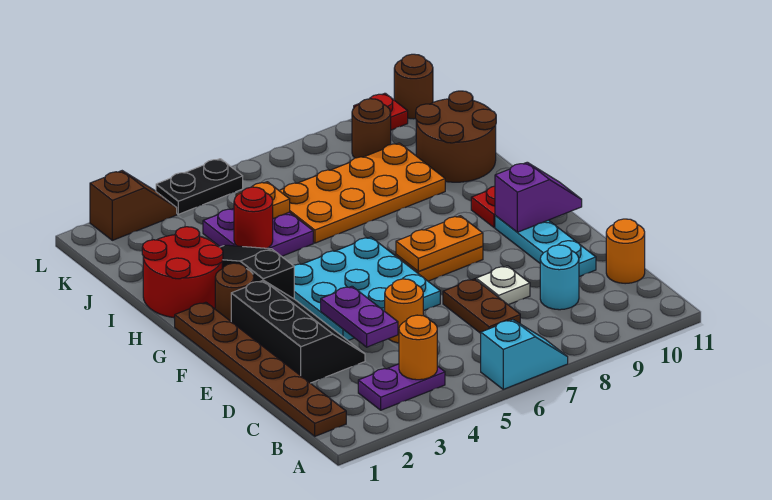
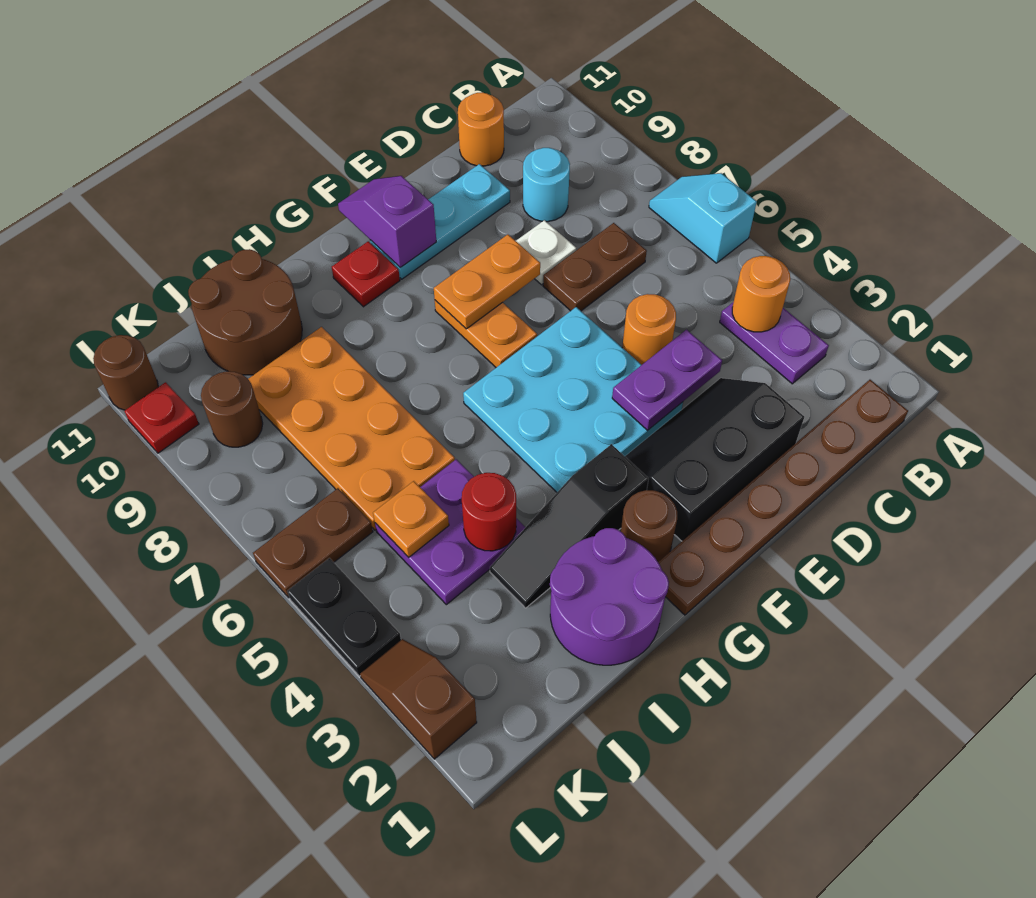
orange plate F7:F8 level 2 -> orange plate E8:F8 level 2
red round brick H1:I2 level 1 -> purple round brick H1:I2 level 1
none -> brown plate K6:L6 level 1

